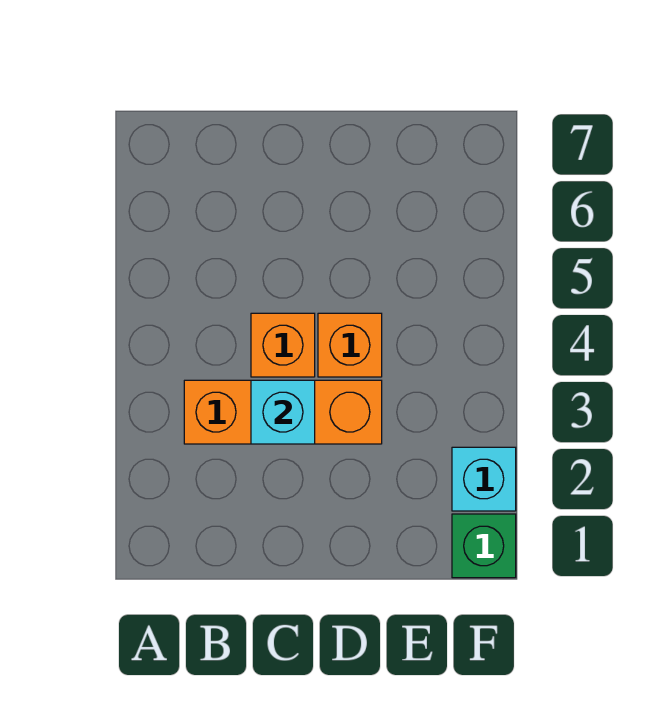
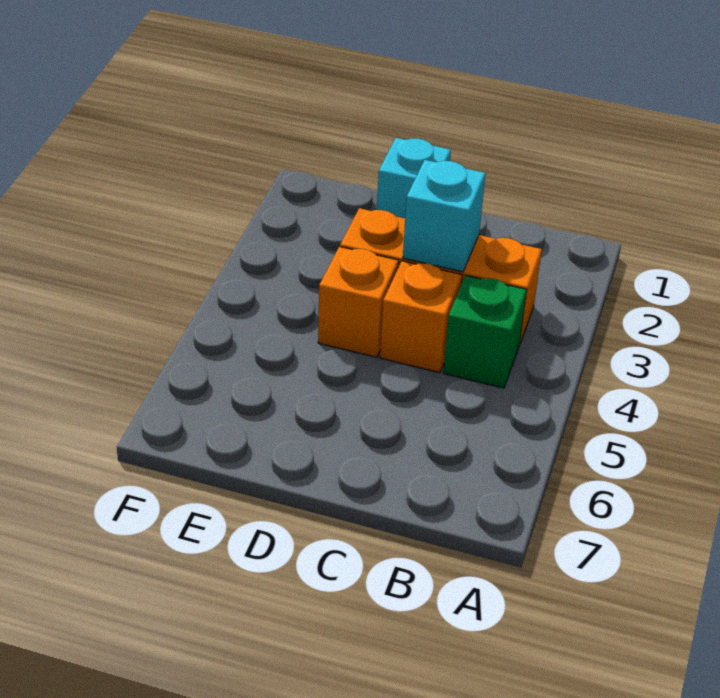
green brick F1 level 1 -> green brick B4 level 1
cyan brick F2 level 1 -> cyan brick D1 level 1

